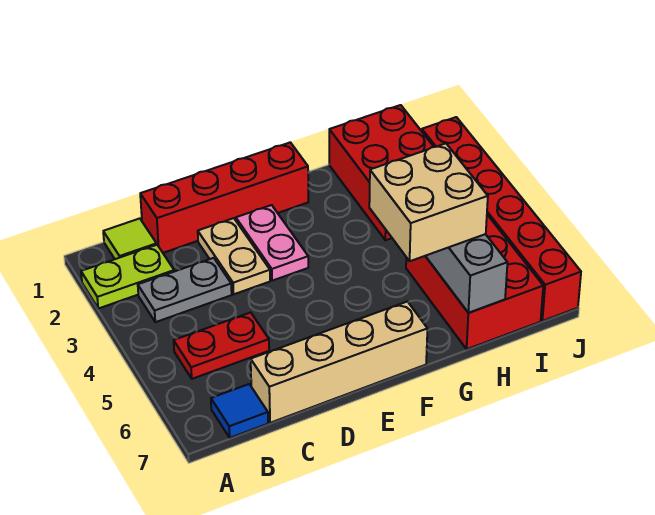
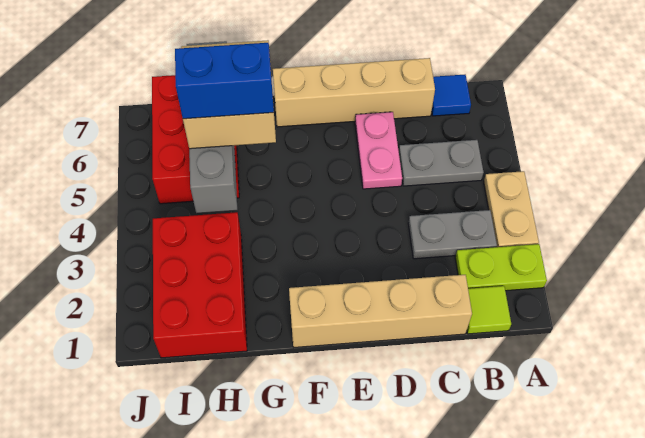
red plate B5:C5 level 1 -> grey plate B5:C5 level 1
red brick C1:F1 level 1 -> tan brick C1:F1 level 1
tan plate D2:D3 level 1 -> tan plate A3:A4 level 1
pink plate E2:E3 level 1 -> pink plate D5:D6 level 1
none -> blue brick G5:H5 level 4
red brick J2:J7 level 1 -> none

